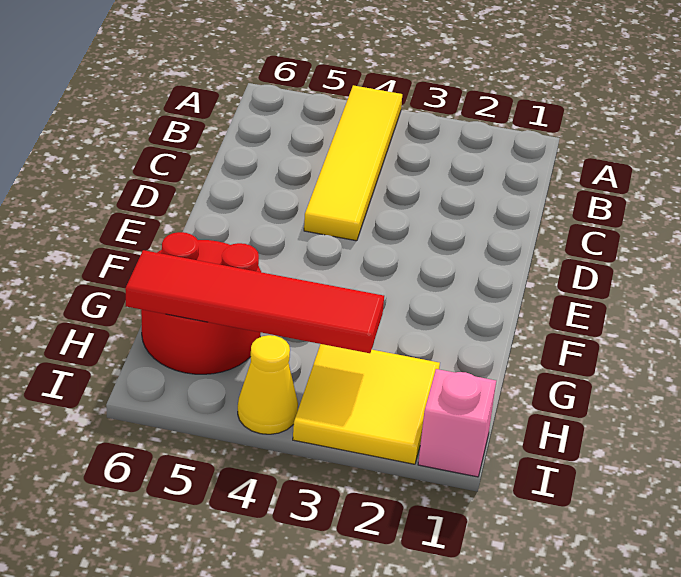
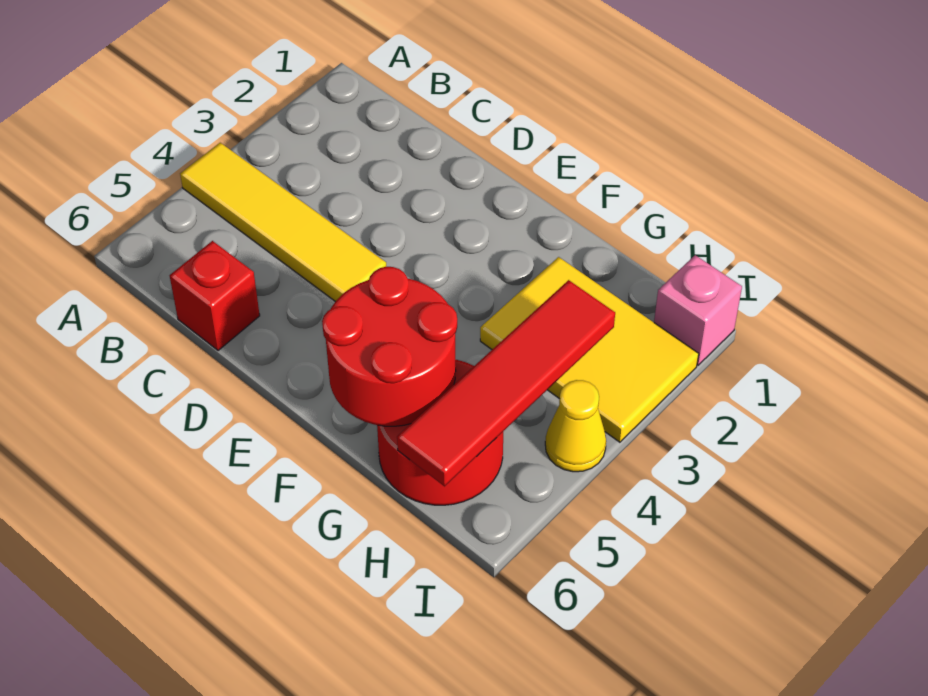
none -> red brick C6 level 1
none -> red round brick F5:G6 level 2
yellow tile H2:I3 level 1 -> yellow tile G2:I3 level 1

